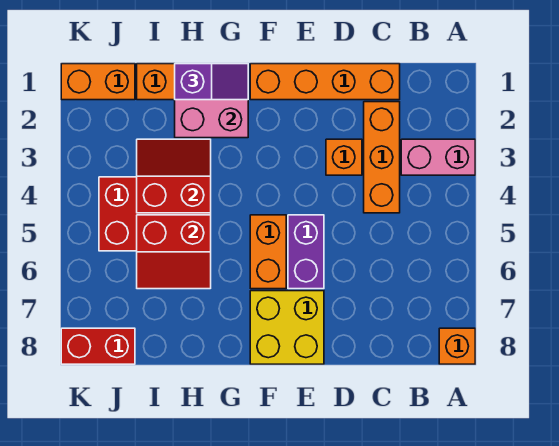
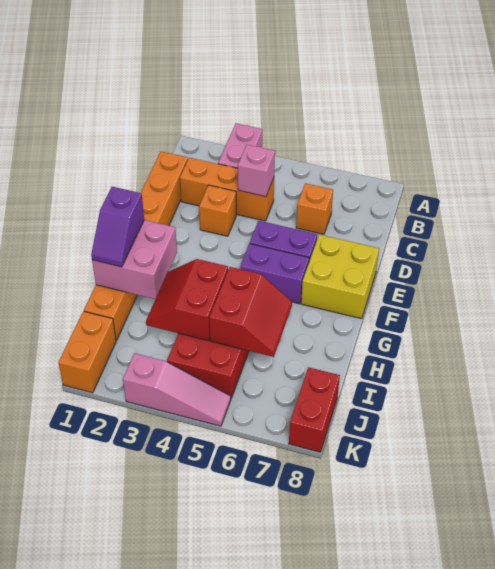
orange brick A8 level 1 -> orange brick C6 level 1
none -> pink brick C4 level 2
orange brick F5:F6 level 1 -> purple brick F5:F6 level 1
purple slope G1:H1 level 3 top H -> purple slope G1:H1 level 3 top G
none -> pink slope K3:K5 level 1 top 3

